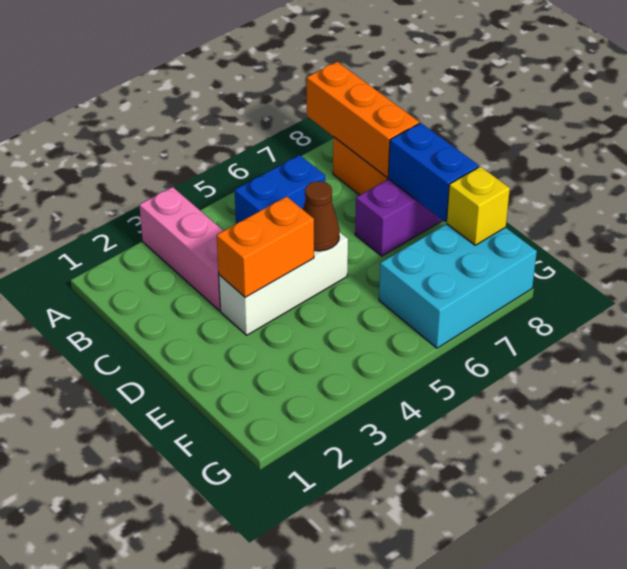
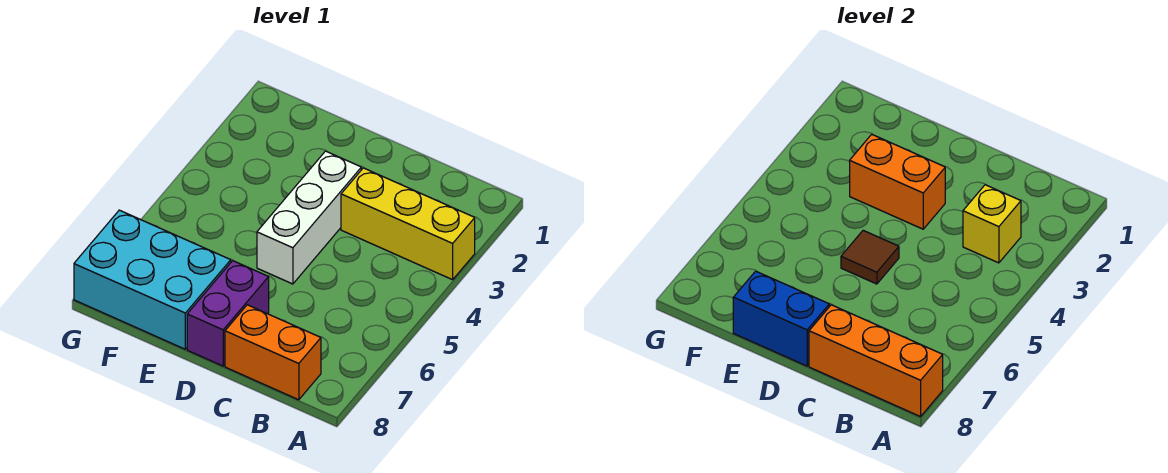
pink brick A3:C3 level 1 -> yellow brick A3:C3 level 1
blue brick B5:B6 level 1 -> none
orange brick D3:D4 level 2 -> orange brick D3:E3 level 2
brown cone D5 level 2 -> brown tile D5 level 2
cyan brick F6:G8 level 1 -> cyan brick E7:G8 level 1
yellow brick F8 level 2 -> yellow brick B3 level 2

